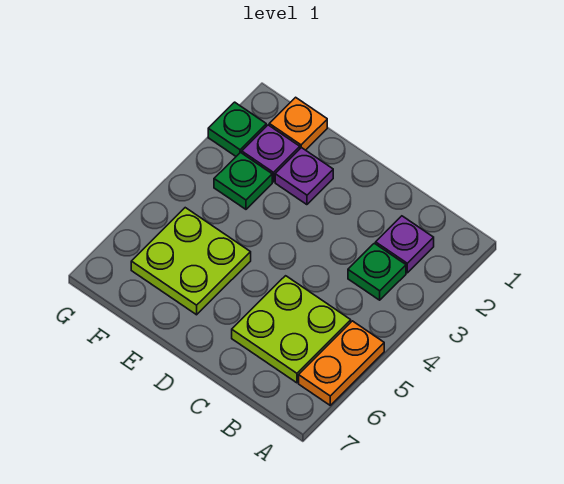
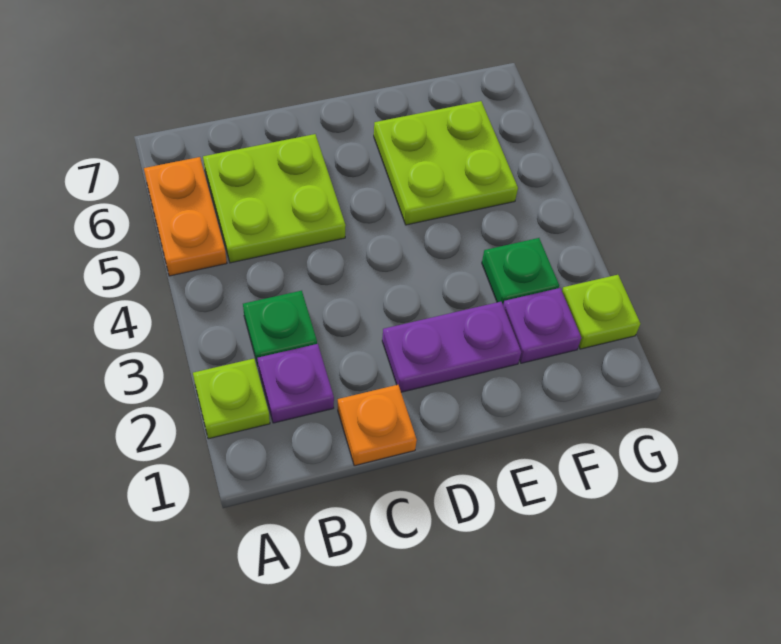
none -> lime plate A2 level 1
purple plate E2 level 1 -> purple plate D2:E2 level 1
orange plate F1 level 1 -> orange plate C1 level 1
green plate G2 level 1 -> lime plate G2 level 1

